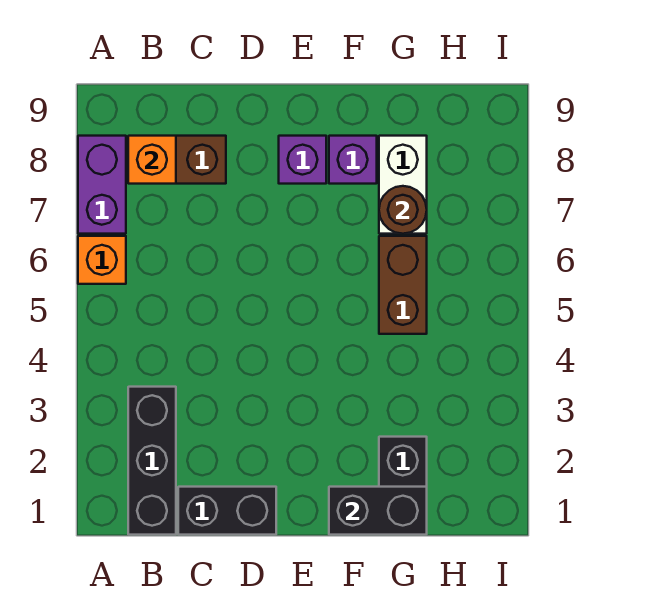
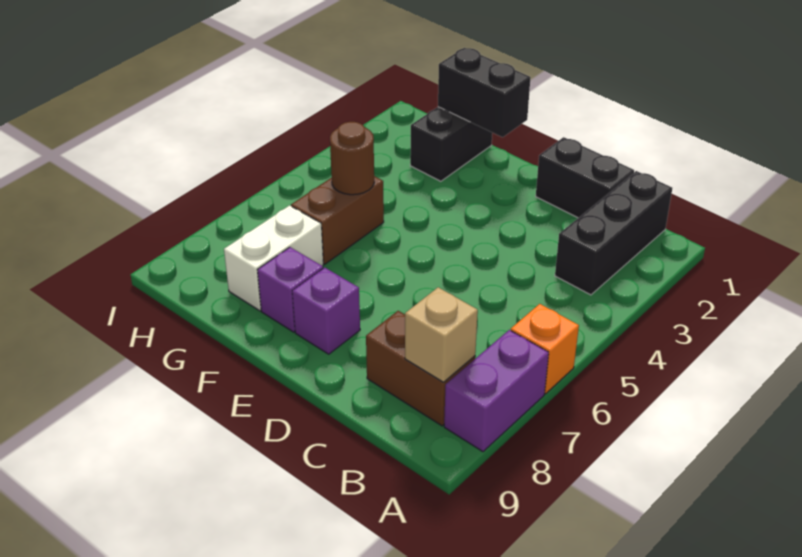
orange brick B8 level 2 -> tan brick B8 level 2
brown round brick G7 level 2 -> brown round brick G5 level 2

